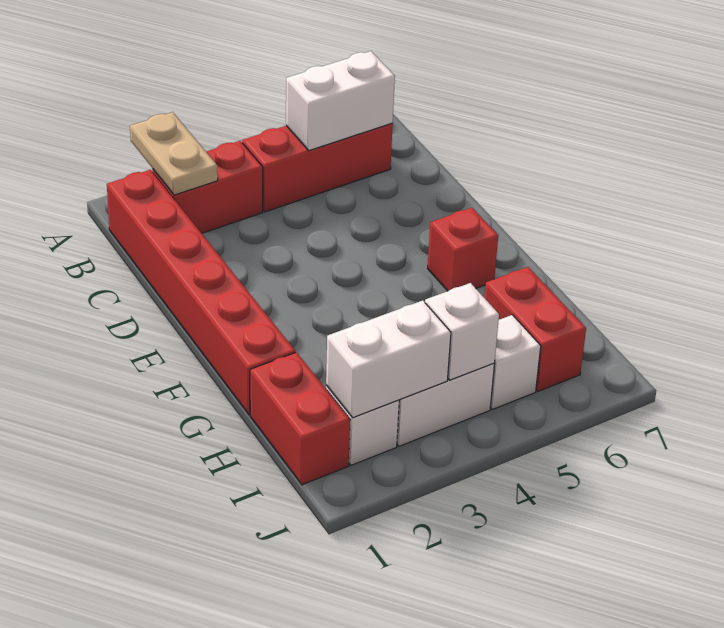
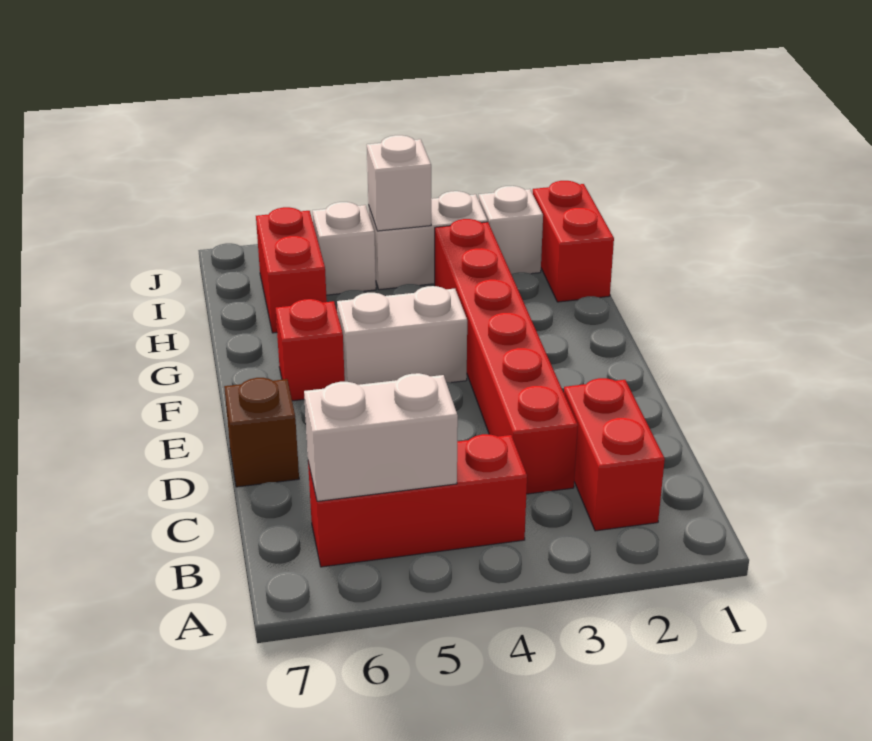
tan plate A2:B2 level 2 -> none
red brick B1:G1 level 1 -> red brick C3:H3 level 1
red brick B2:B3 level 1 -> red brick B2:C2 level 1
none -> brown brick D7 level 1
white brick I2:I3 level 2 -> white brick F4:F5 level 1

